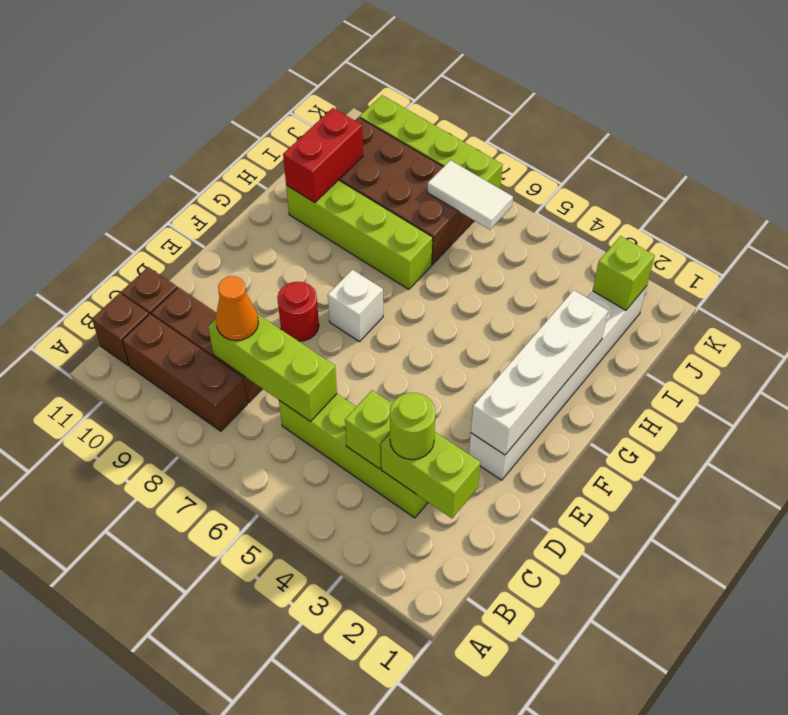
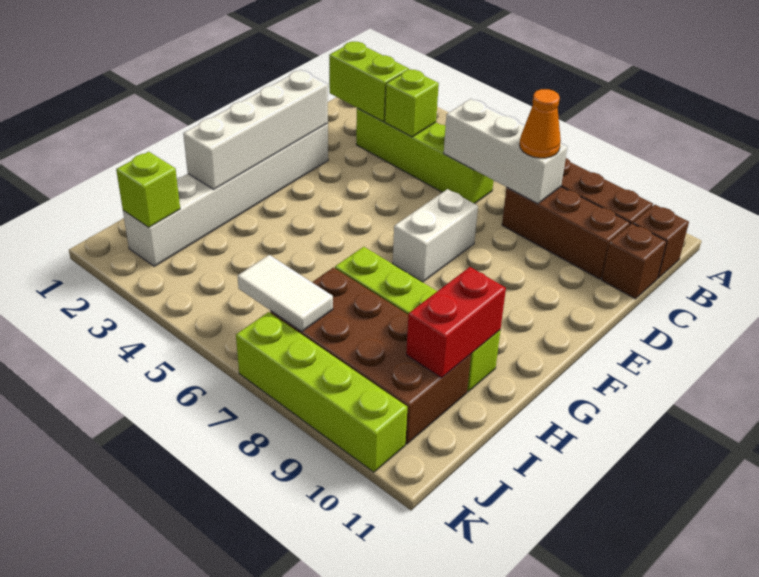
lime round brick C3 level 3 -> none
lime brick C6:C8 level 2 -> white brick C6:C8 level 2
red round brick E8 level 1 -> none
white brick F7 level 1 -> white brick E7:F7 level 1

